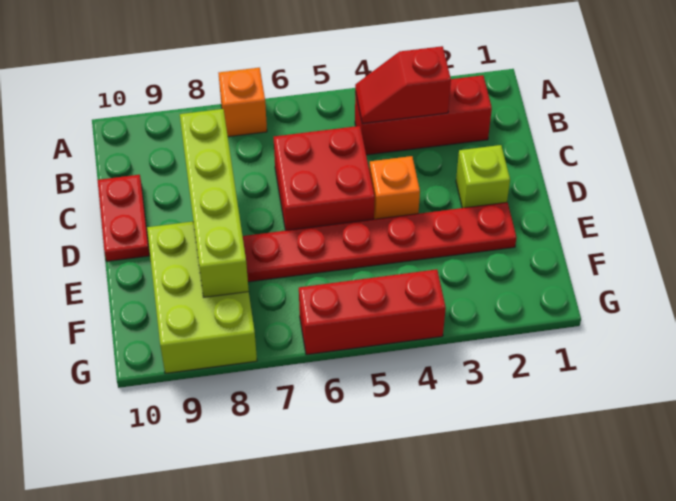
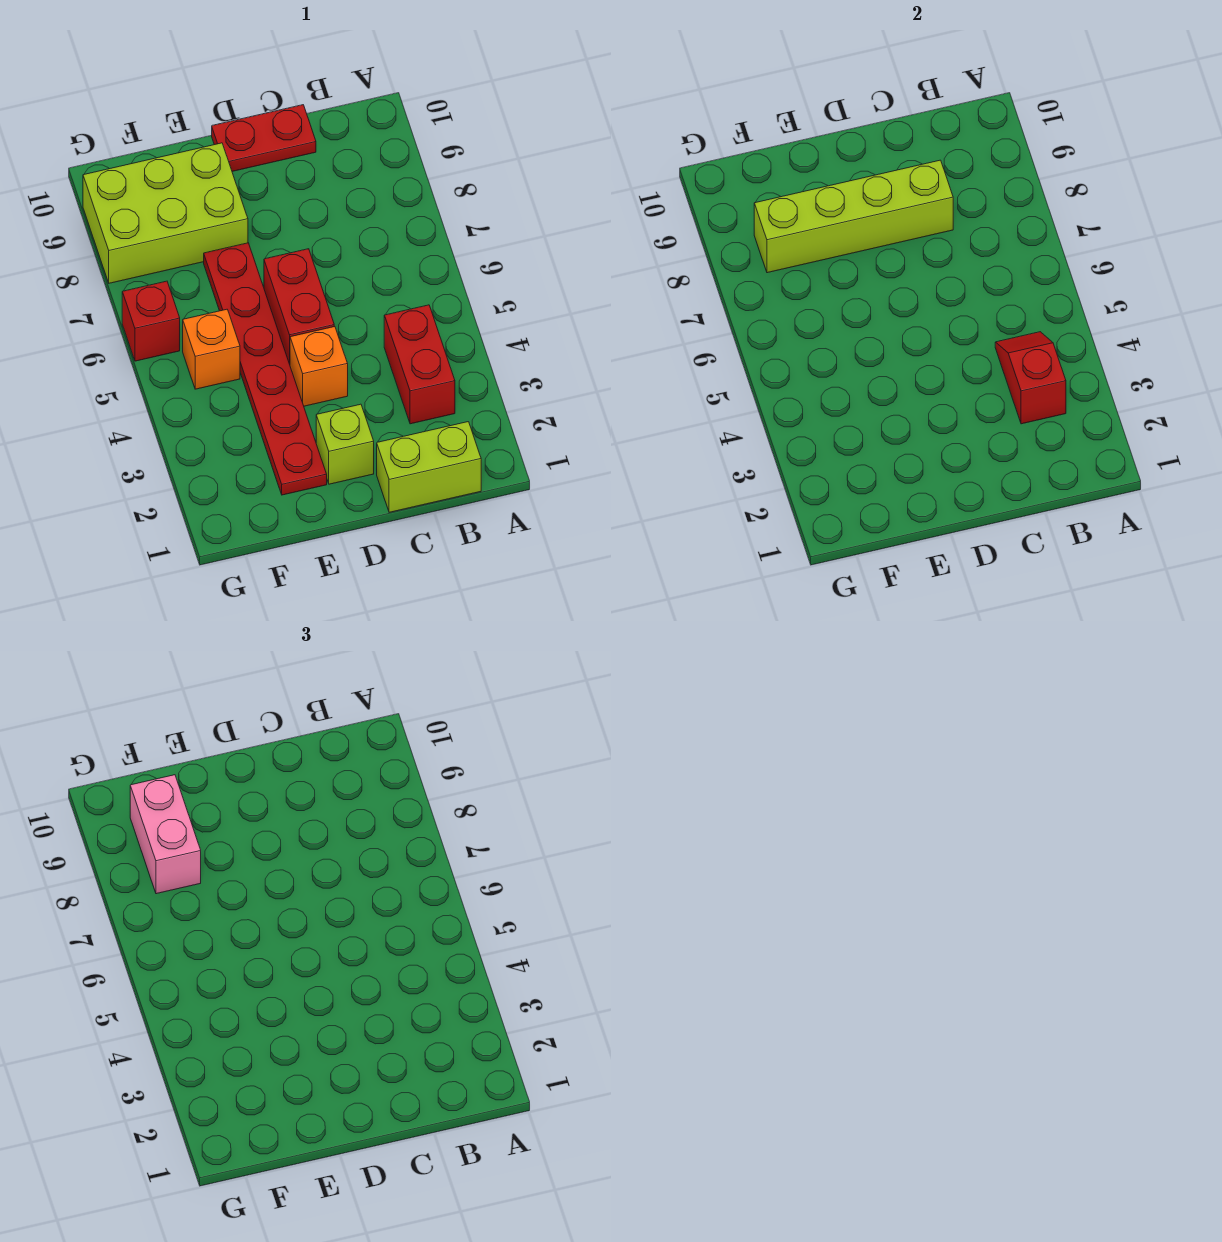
orange brick A7 level 1 -> orange brick F5 level 1
none -> lime brick B1:C1 level 1
red brick B2:B4 level 1 -> red brick B3:B4 level 1
red brick C5:D6 level 1 -> red brick D5:D6 level 1
none -> pink brick F8:F9 level 3
red brick G4:G6 level 1 -> red brick G6 level 1

